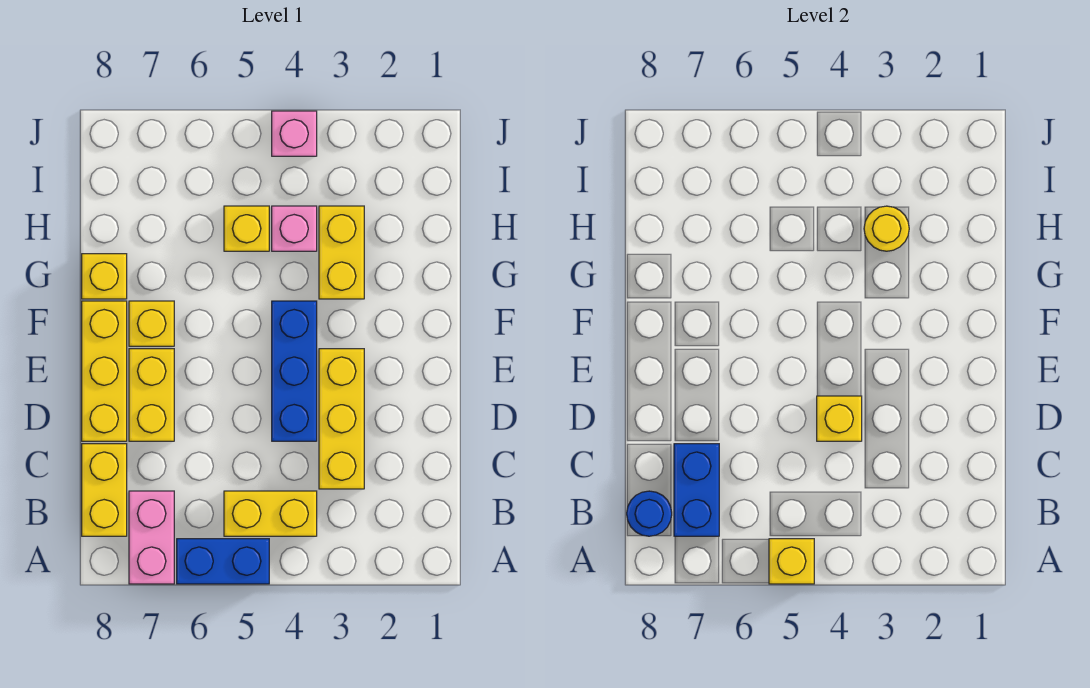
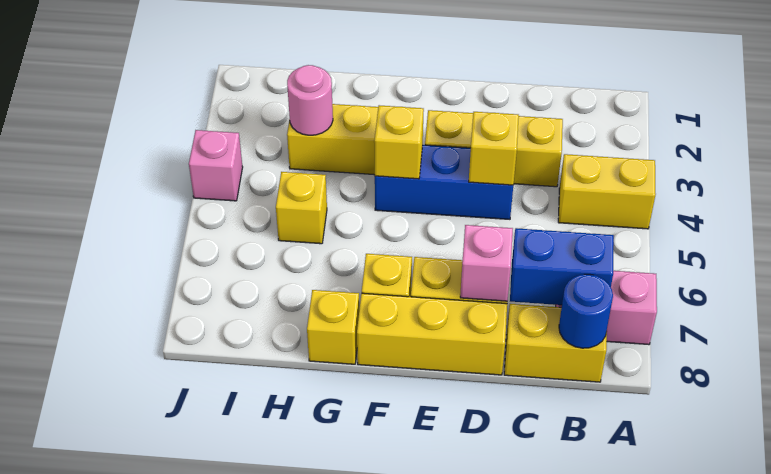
blue brick A5:A6 level 1 -> none
yellow brick A5 level 2 -> yellow brick F4 level 2
yellow brick B4:B5 level 1 -> yellow brick A4:B4 level 1
yellow round brick H3 level 2 -> pink round brick H3 level 2
pink brick H4 level 1 -> pink brick D7 level 2

